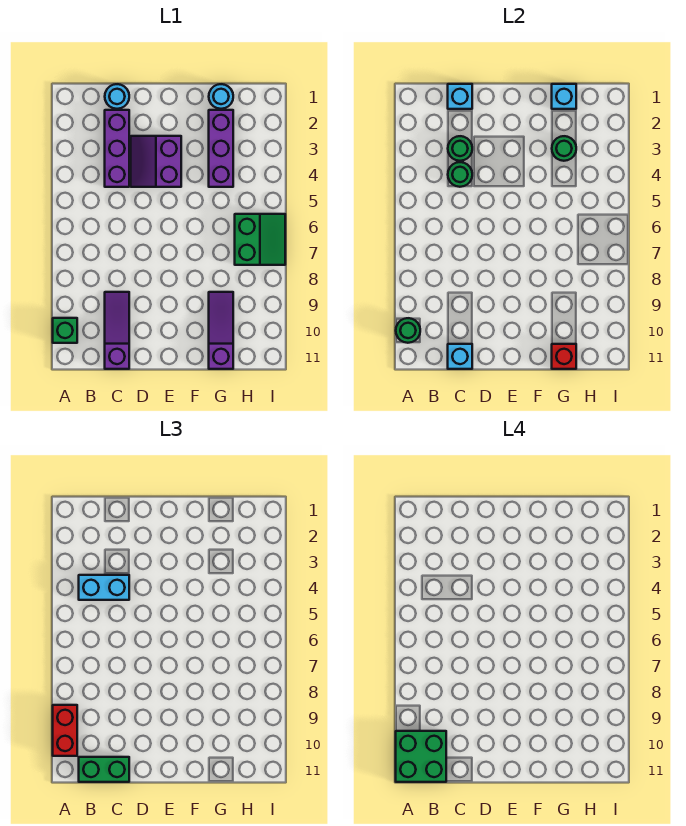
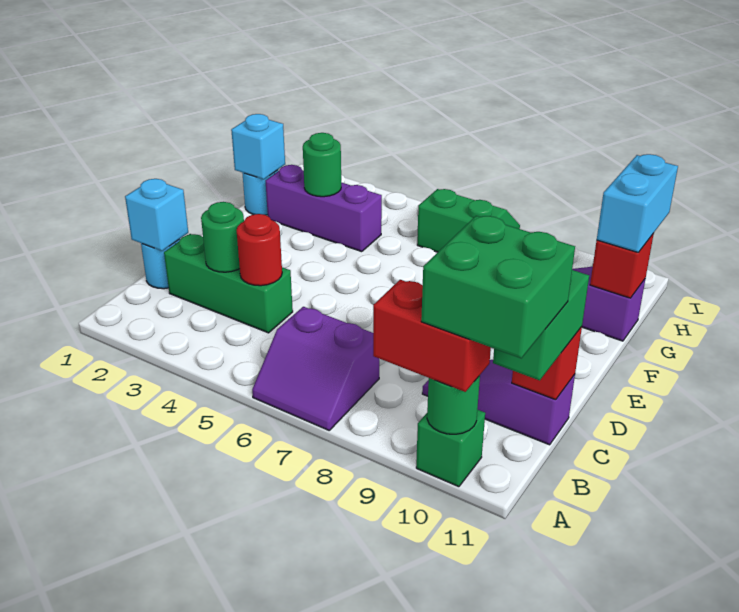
cyan brick B4:C4 level 3 -> cyan brick G11:H11 level 3
purple brick C2:C4 level 1 -> green brick C2:C4 level 1
green round brick C4 level 2 -> red round brick C4 level 2
cyan brick C11 level 2 -> red brick C11 level 2
purple slope D3:E4 level 1 top E -> purple slope A6:B7 level 1 top B

